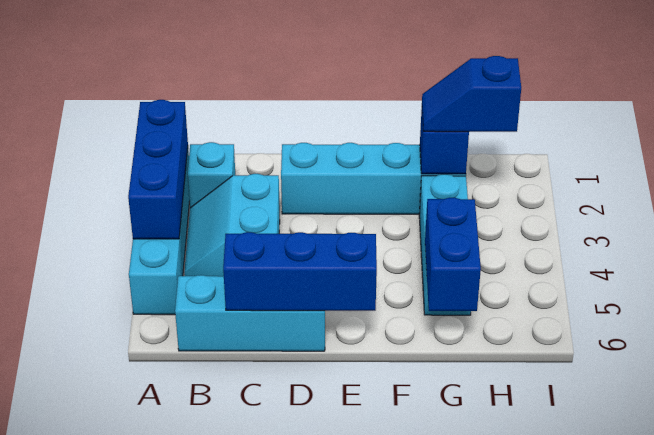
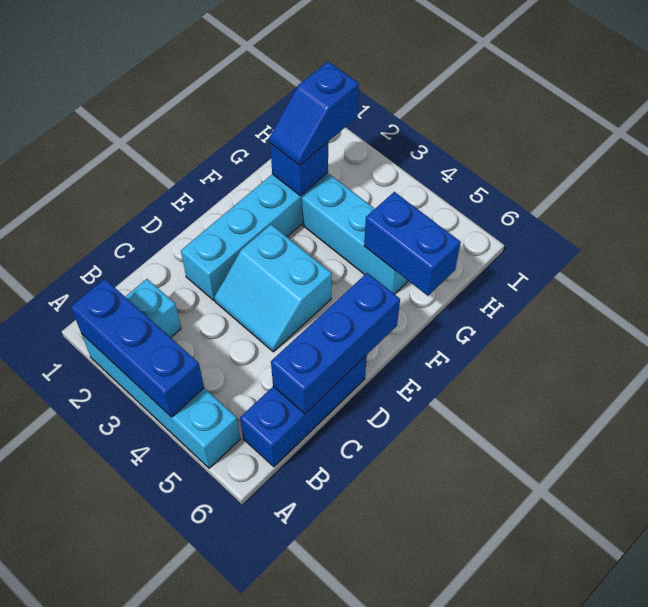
cyan slope B3:C4 level 1 top C -> cyan slope D3:E4 level 1 top E
cyan brick B6:D6 level 1 -> blue brick B6:D6 level 1

